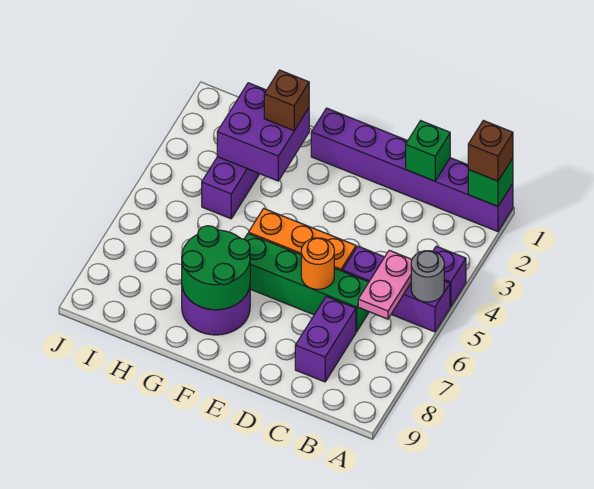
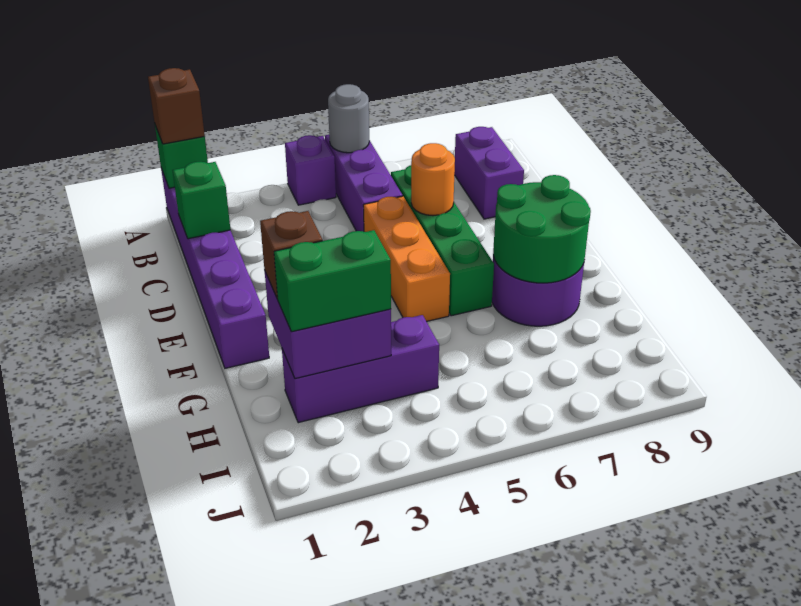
pink plate B5:B6 level 2 -> none
purple brick C7:C8 level 1 -> purple brick B8:C8 level 1
none -> green brick H2:H3 level 3

